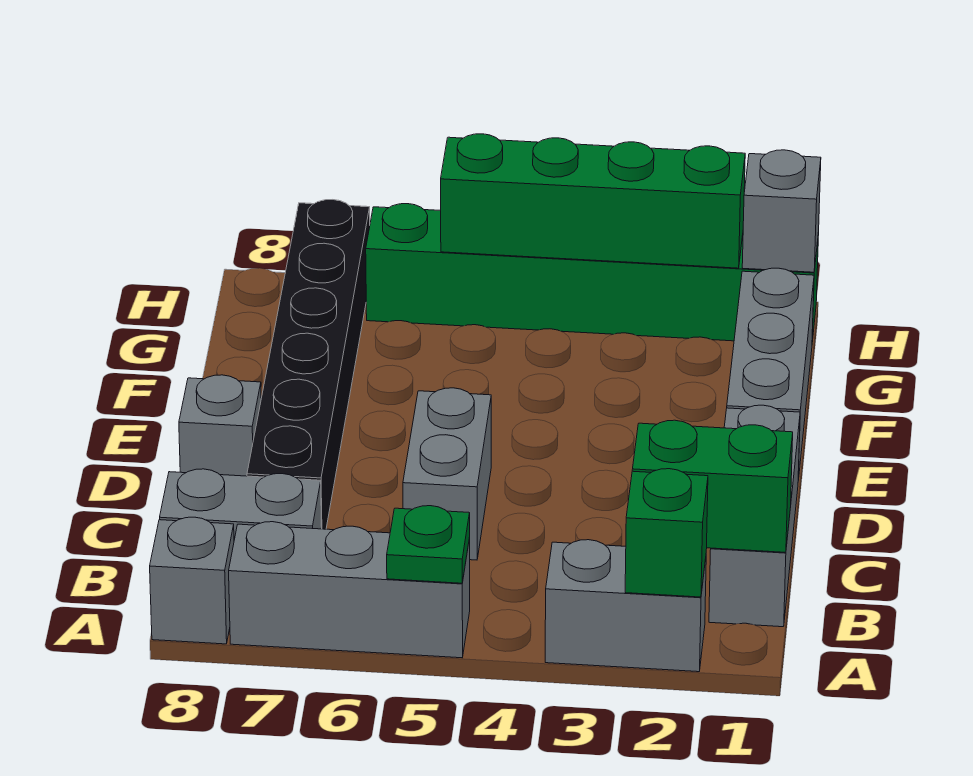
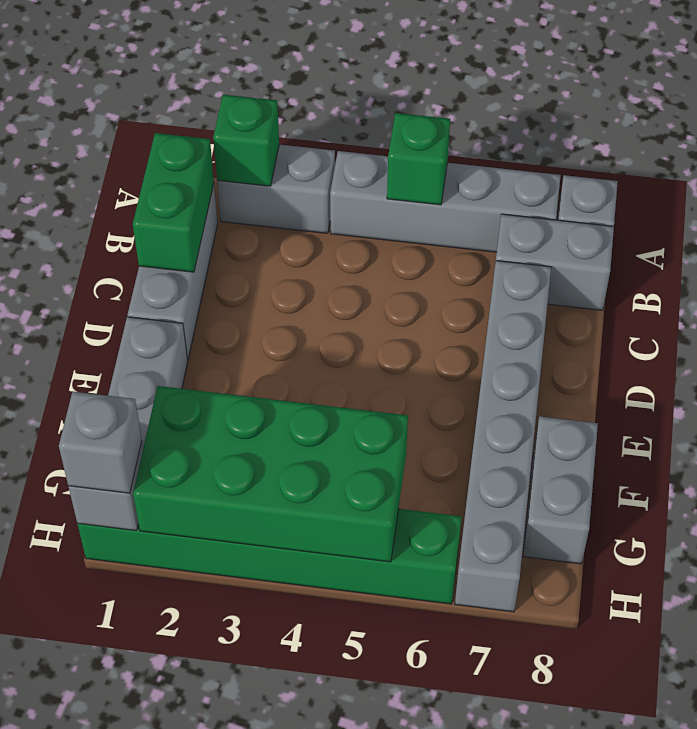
grey brick A5:A7 level 1 -> grey brick A4:A7 level 1
green plate A5 level 2 -> green brick A5 level 2
green brick B1:B2 level 2 -> green brick B1:C1 level 2
grey brick C5:D5 level 1 -> grey brick F8:G8 level 1
black brick C7:H7 level 1 -> grey brick C7:H7 level 1
grey brick D8 level 1 -> grey brick H1 level 3
green brick H2:H5 level 2 -> green brick G2:H5 level 2

